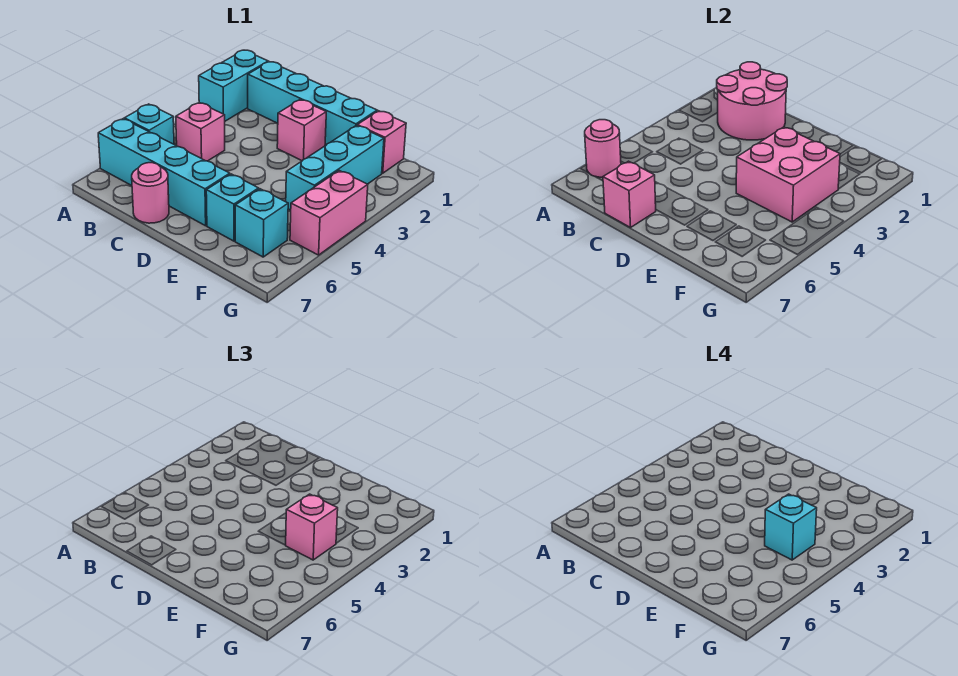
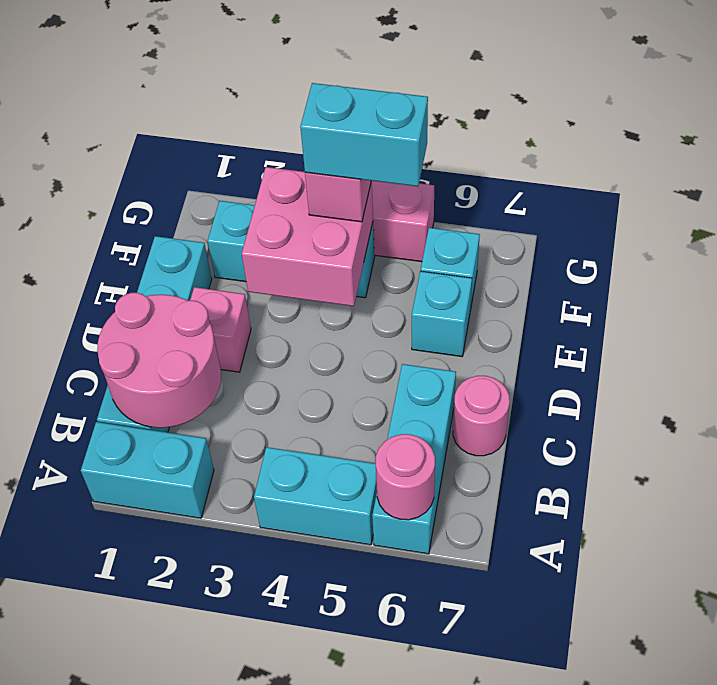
cyan brick A5 level 1 -> cyan brick A4:A5 level 1
cyan brick A6:D6 level 1 -> cyan brick A6:C6 level 1
pink brick B4 level 1 -> none
pink brick C7 level 2 -> none
pink brick F1 level 1 -> none
cyan brick F4 level 4 -> cyan brick F4:F5 level 4

